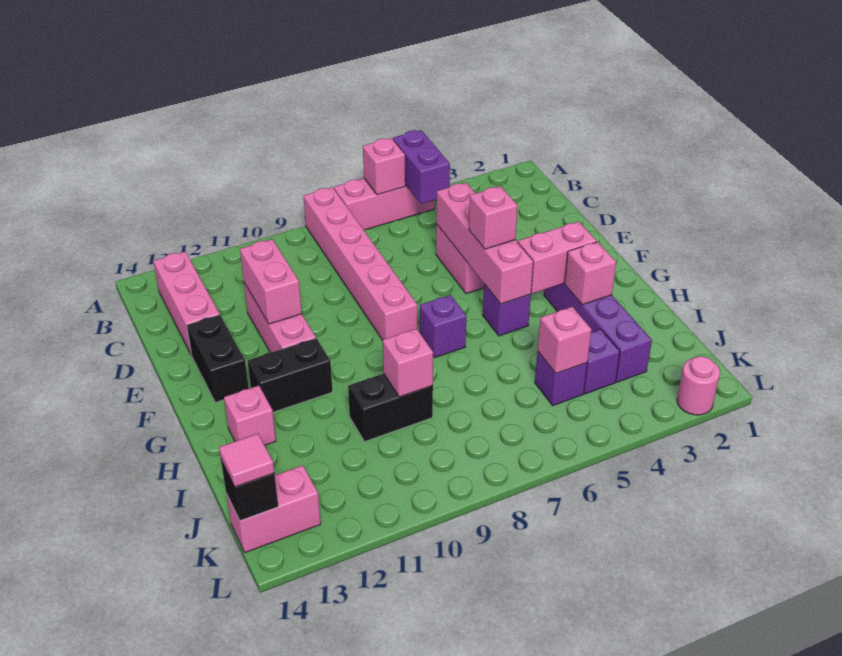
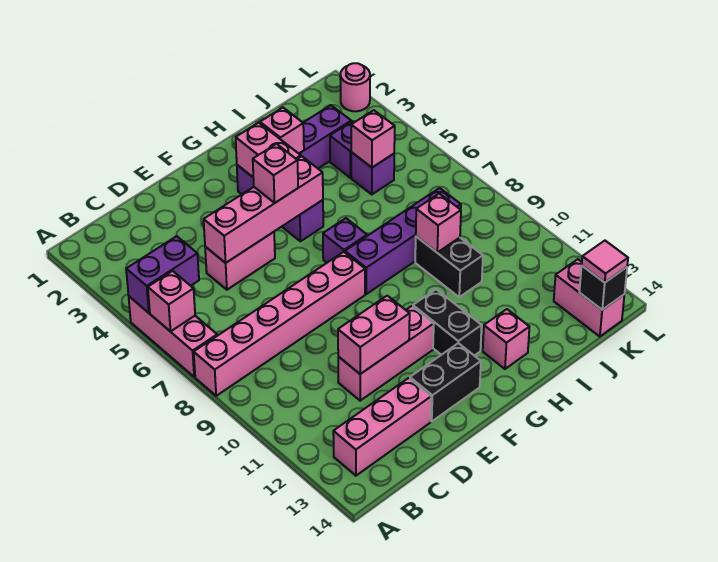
none -> purple brick G8:J8 level 1

